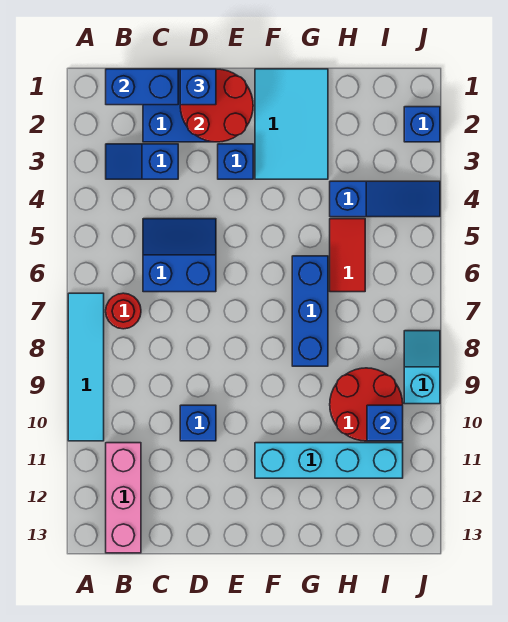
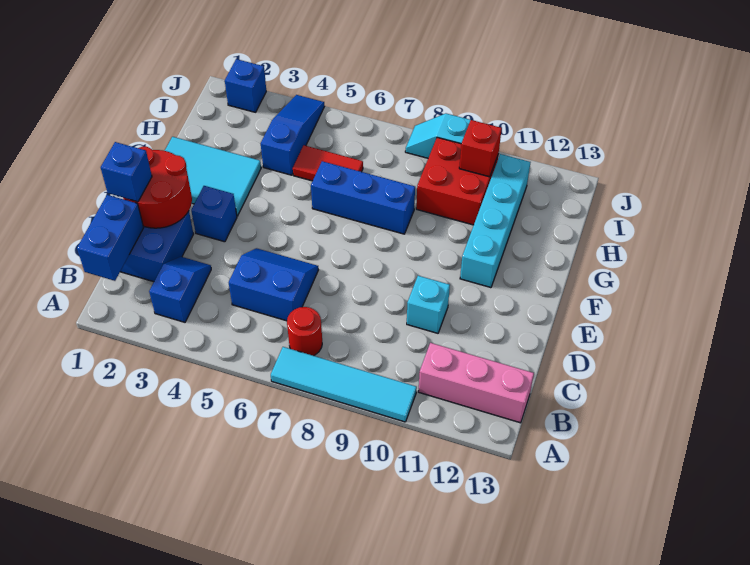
blue slope B3:C3 level 1 top C -> blue slope B3:C3 level 1 top B
blue slope C5:D6 level 1 top 6 -> blue slope C5:D6 level 1 top C
blue brick D10 level 1 -> cyan brick D10 level 1
red round brick H9:I10 level 1 -> red brick H9:I10 level 1
blue brick I10 level 2 -> red brick I10 level 2

